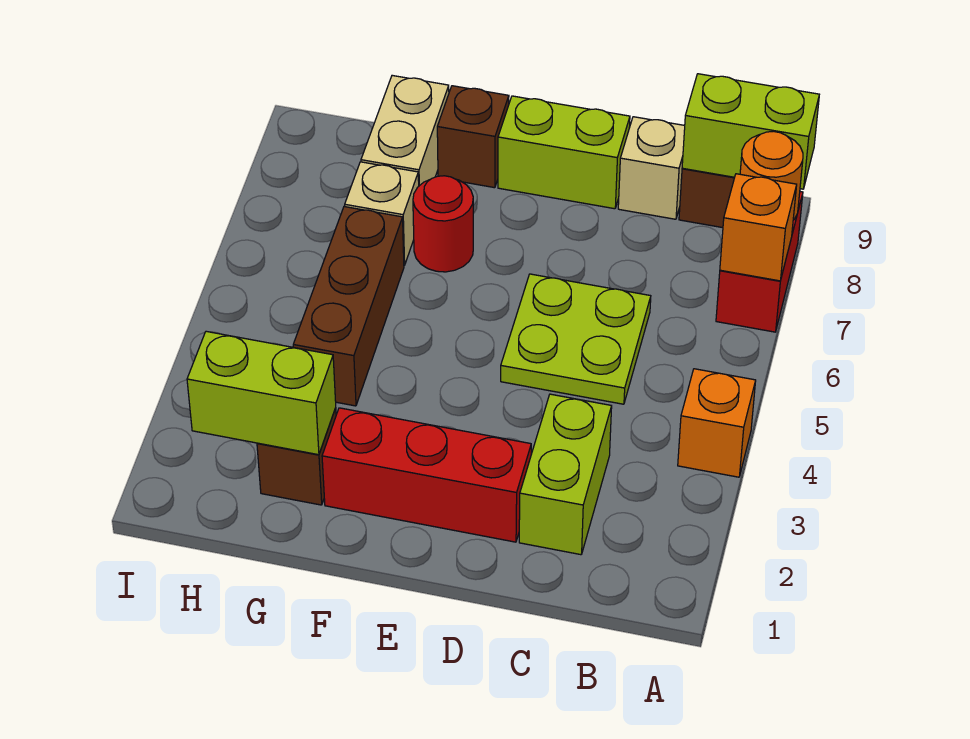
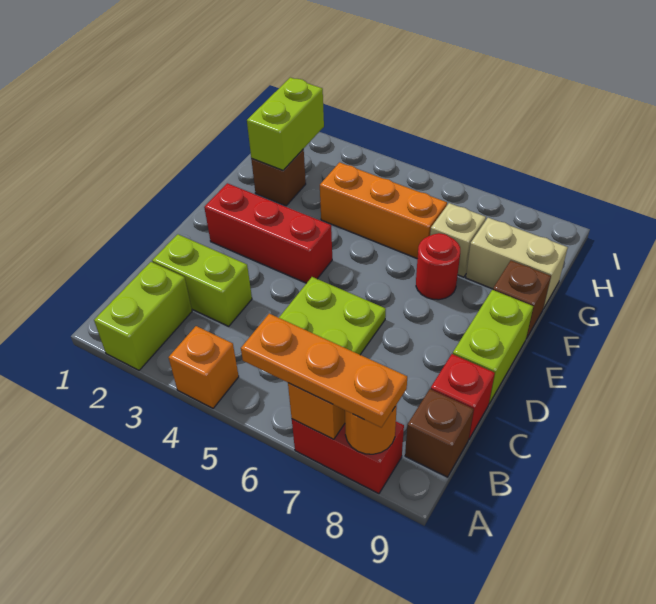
none -> orange plate A6:A8 level 3
lime brick A9:B9 level 2 -> lime brick A2:B2 level 1
tan brick C9 level 1 -> red brick C9 level 1
red brick D2:F2 level 1 -> red brick E2:E4 level 1
brown brick G4:G6 level 1 -> orange brick G4:G6 level 1

